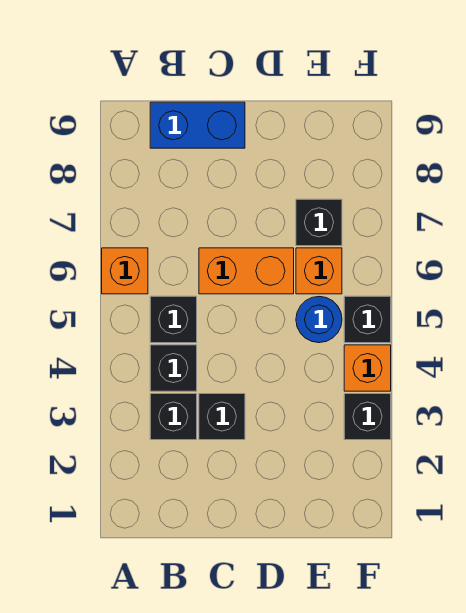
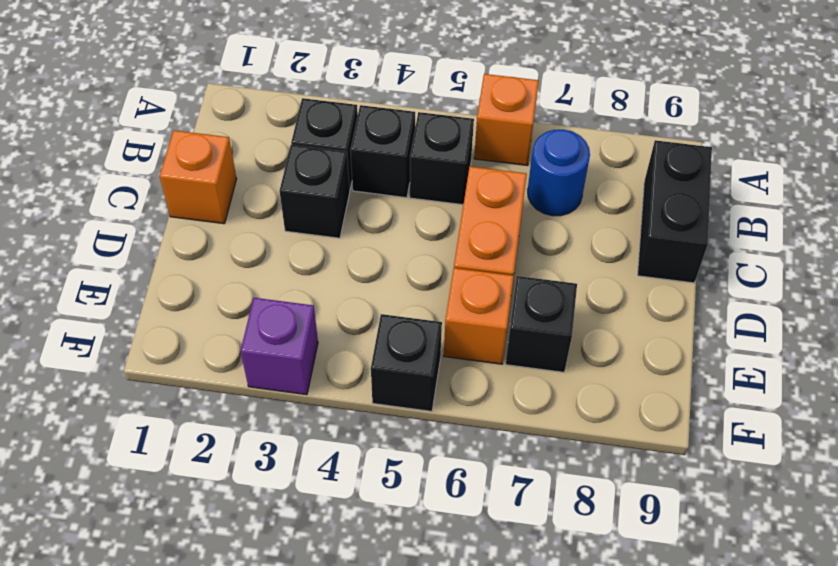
blue brick B9:C9 level 1 -> black brick B9:C9 level 1
blue round brick E5 level 1 -> blue round brick B7 level 1
black brick F3 level 1 -> purple brick F3 level 1
orange brick F4 level 1 -> orange brick C1 level 1

